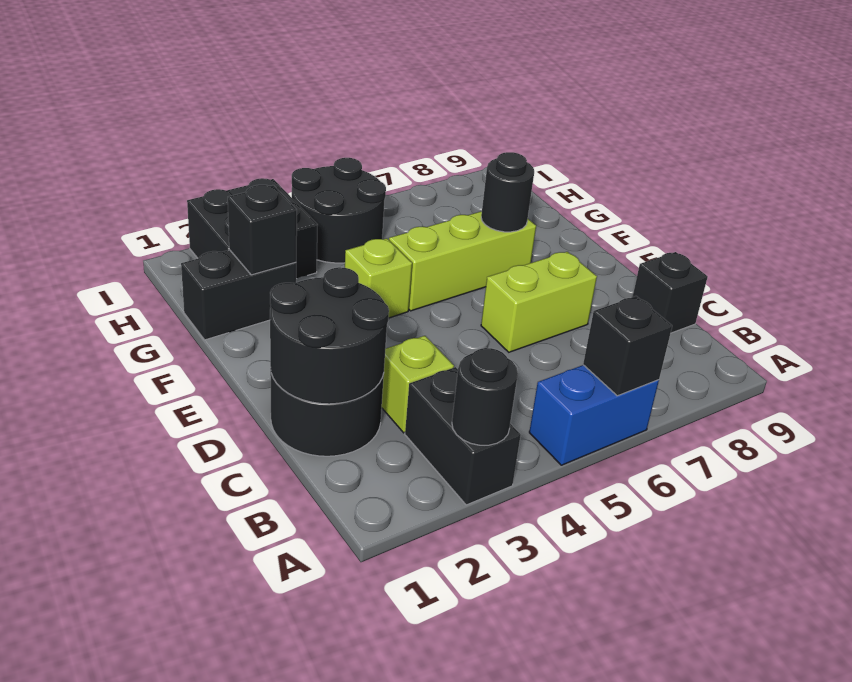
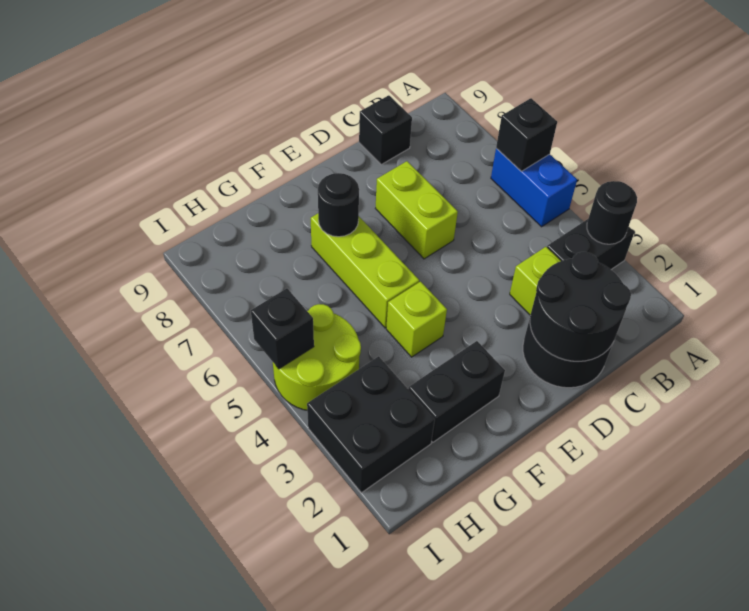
black brick G1:G2 level 1 -> black brick F2:G2 level 1
black brick G2 level 2 -> black brick I5 level 2
black round brick H4:I5 level 1 -> lime round brick H4:I5 level 1

